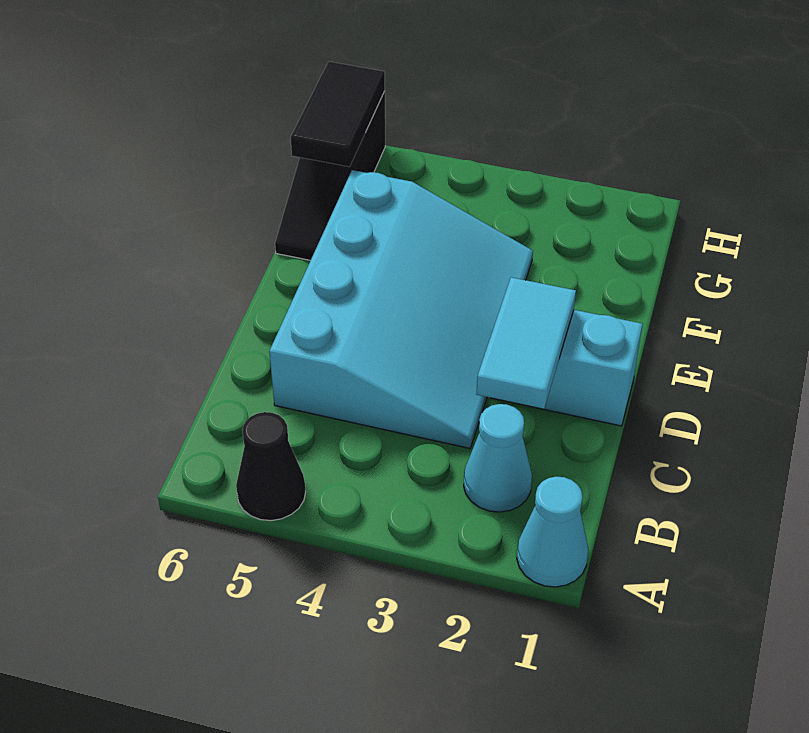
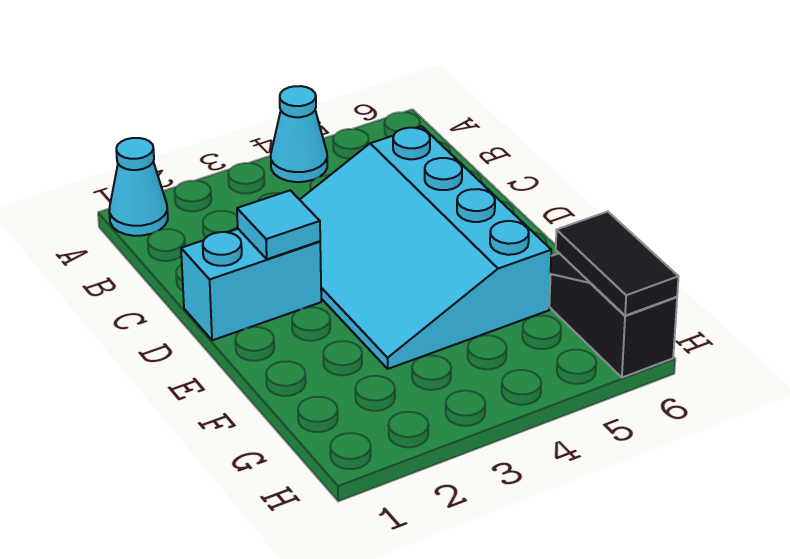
black cone A5 level 1 -> none
cyan cone B2 level 1 -> cyan cone A4 level 1
cyan tile C2:D2 level 2 -> cyan tile D2 level 2

